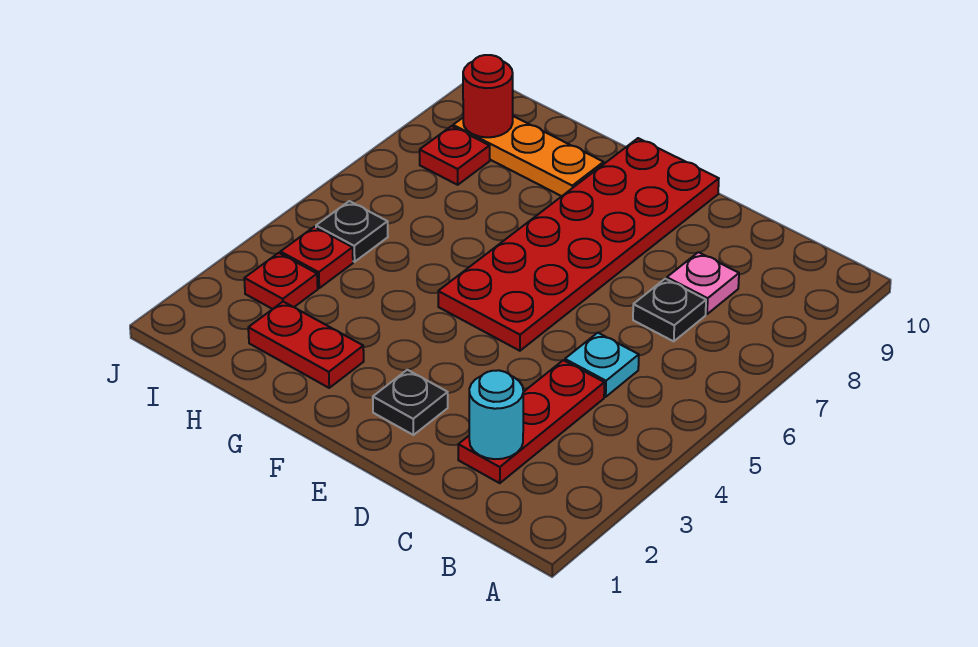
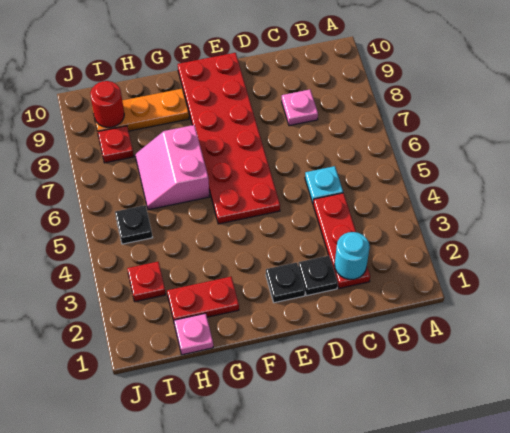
black plate C7 level 1 -> black plate D2 level 1
none -> pink slope G6:H7 level 1 top G
none -> pink plate H1 level 1
red plate I4 level 1 -> none

